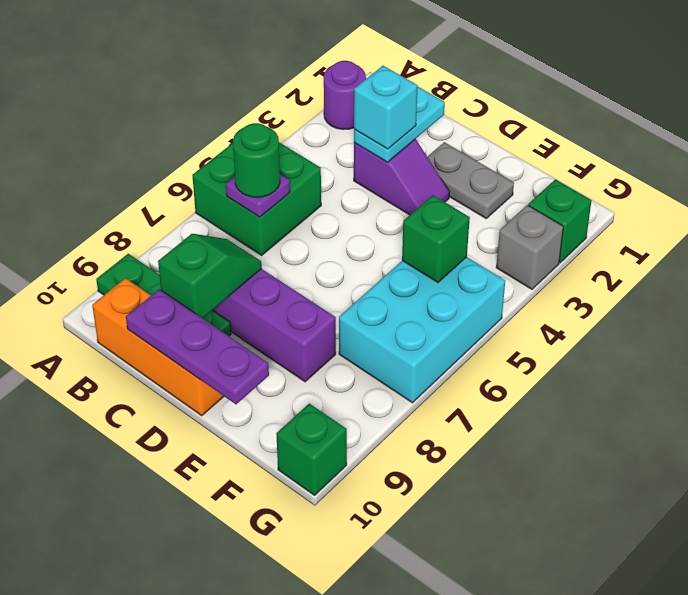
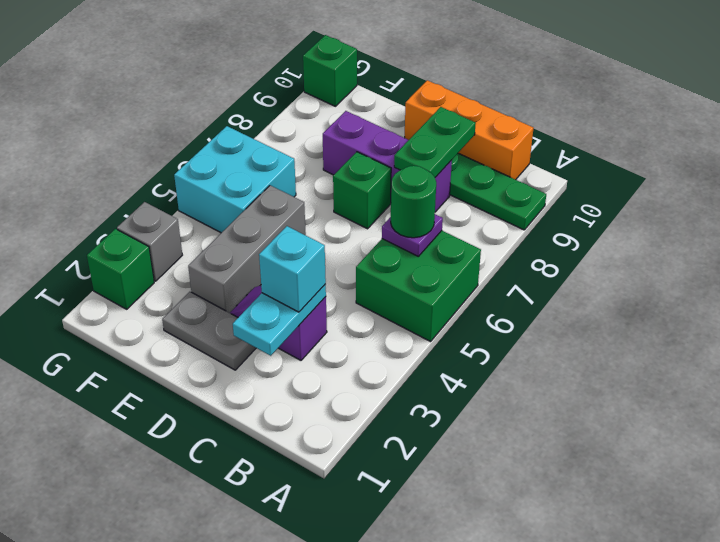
purple round brick A2 level 1 -> none
green slope C8:C9 level 2 top 9 -> green plate C8:C9 level 2
purple plate C10:E10 level 2 -> none
none -> grey brick E3:E5 level 1
cyan brick F5:G7 level 1 -> cyan brick F5:G6 level 1
green brick F5 level 2 -> green brick D7 level 1

